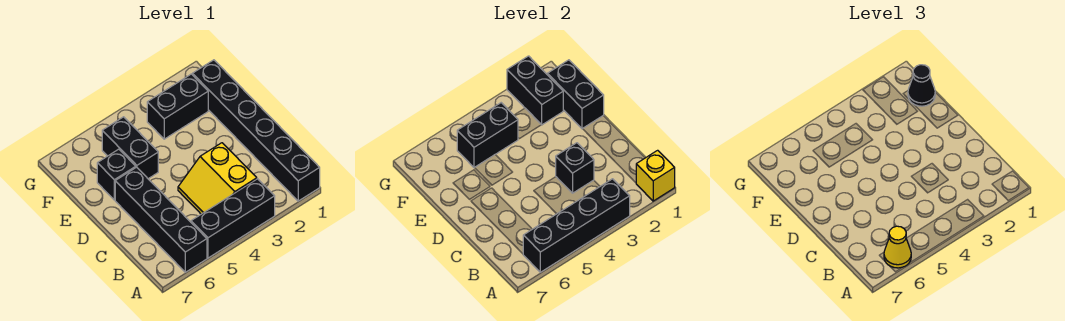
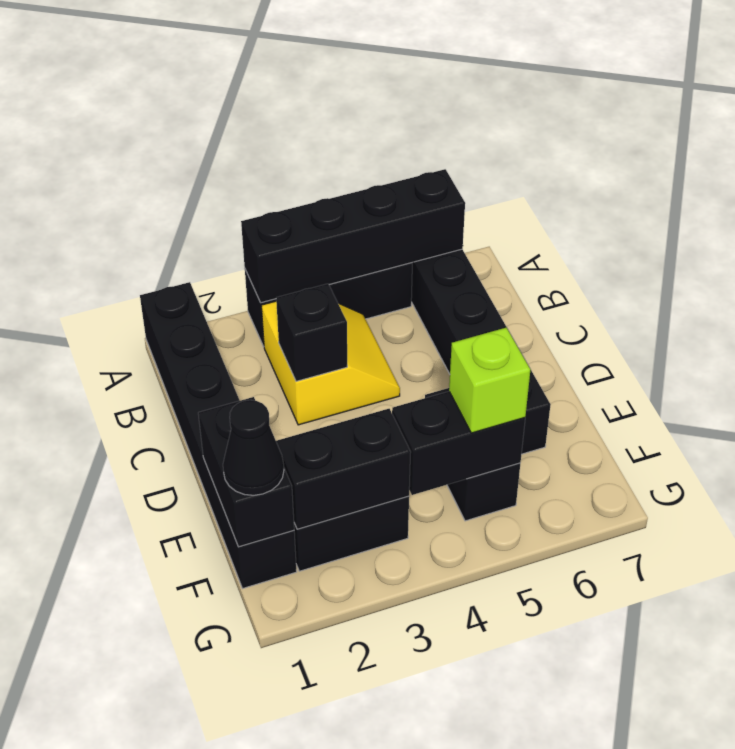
yellow brick A1 level 2 -> none
yellow cone A6 level 3 -> none
black brick F2:G2 level 2 -> black brick F2:F3 level 2
none -> lime brick F5 level 3

